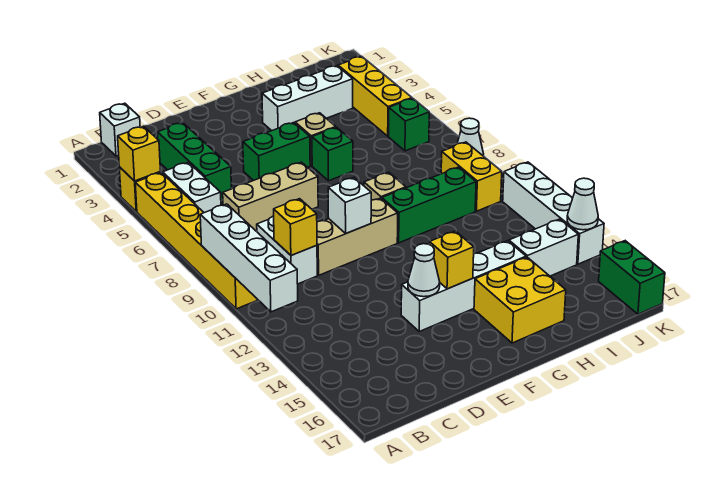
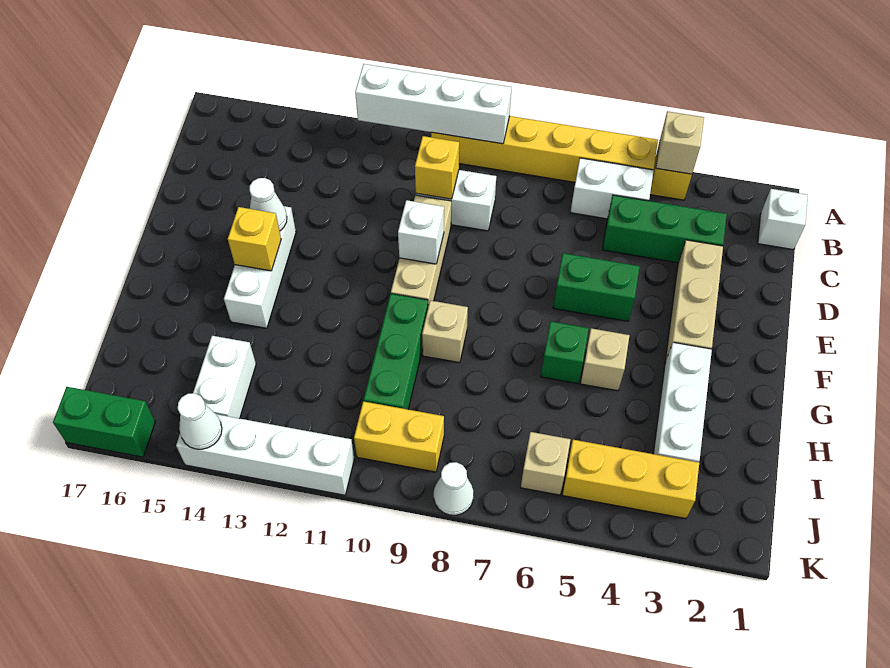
yellow brick A4 level 2 -> tan brick A4 level 2
tan brick C7:E7 level 1 -> tan brick D3:F3 level 1
green brick E5:F5 level 1 -> green brick E5:E6 level 1
white brick E14:H14 level 1 -> white brick E14:G14 level 1
yellow brick G15:H16 level 1 -> none
green brick J6 level 1 -> tan brick J6 level 1

